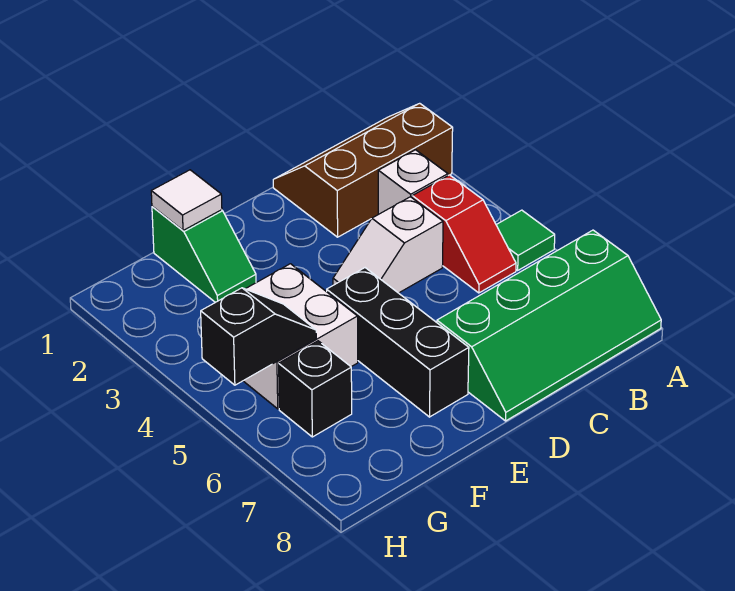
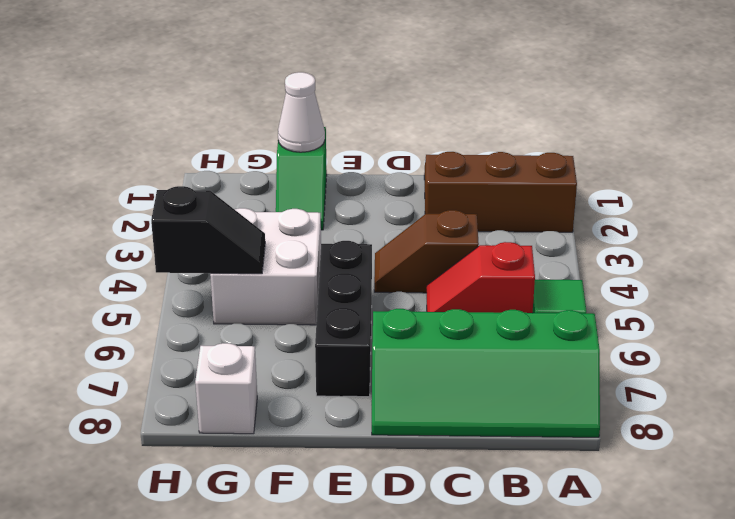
white brick B3 level 1 -> white brick G8 level 1
red slope B4:B5 level 1 top 4 -> red slope B5:C5 level 1 top B
white slope C4:D4 level 1 top C -> brown slope C4:D4 level 1 top C
white tile F1 level 2 -> white cone F1 level 2
black brick G6 level 1 -> none

